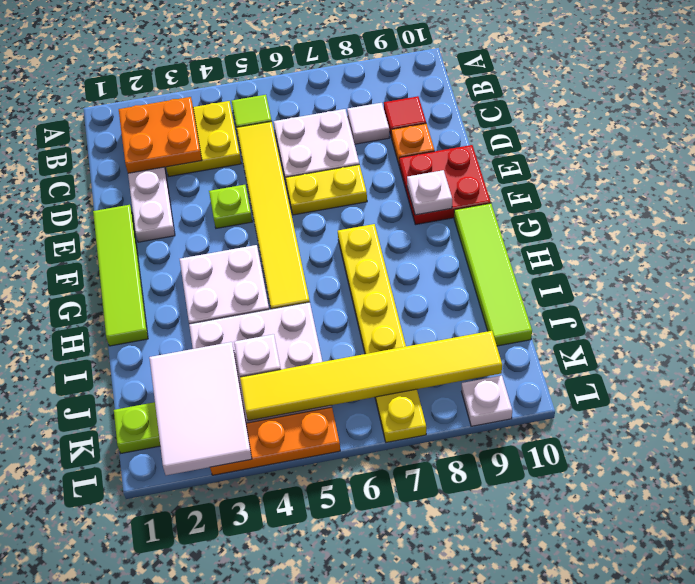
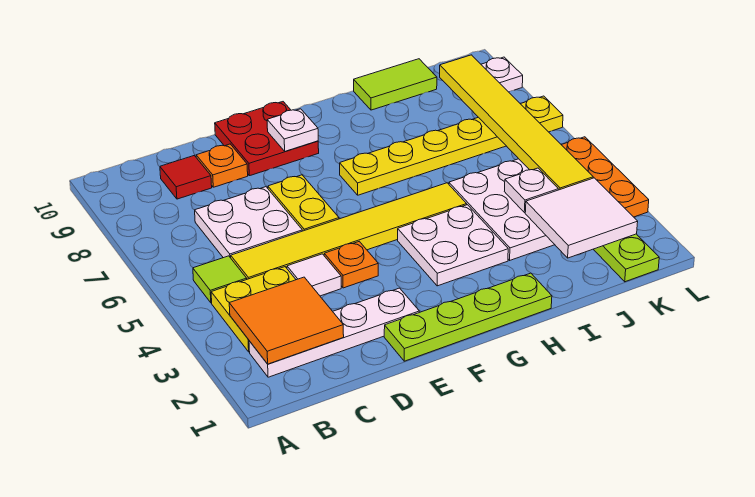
orange plate B2:C3 level 2 -> orange tile B2:C3 level 2
white tile C8 level 1 -> white tile D4 level 1
lime tile E1:H1 level 1 -> lime plate E1:H1 level 1
lime plate E4 level 1 -> orange plate E4 level 1
lime tile G10:J10 level 1 -> lime tile I10:J10 level 1
white tile J2:L3 level 2 -> white tile J2:K3 level 2

